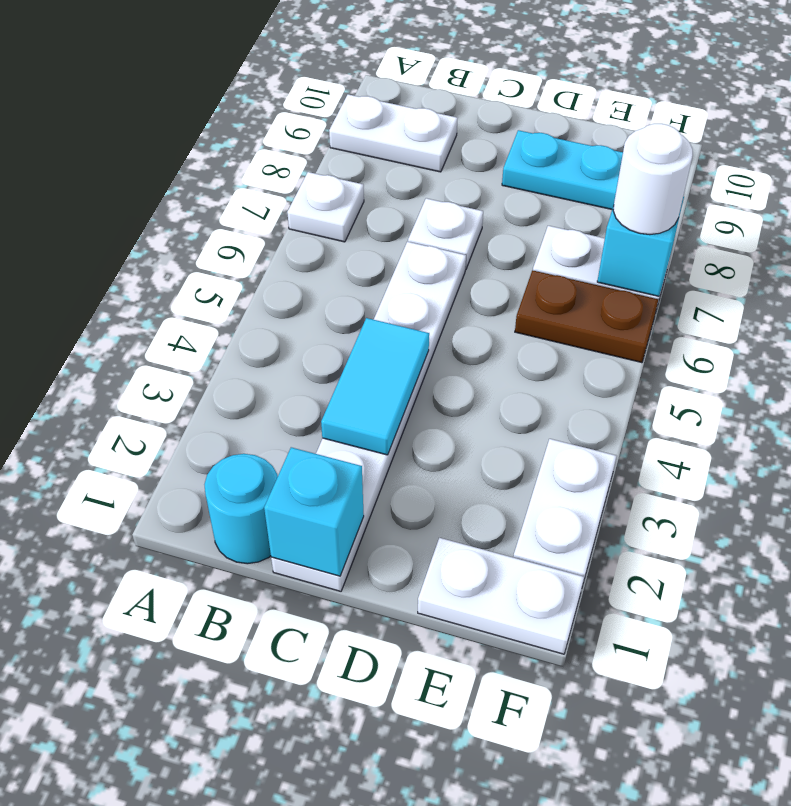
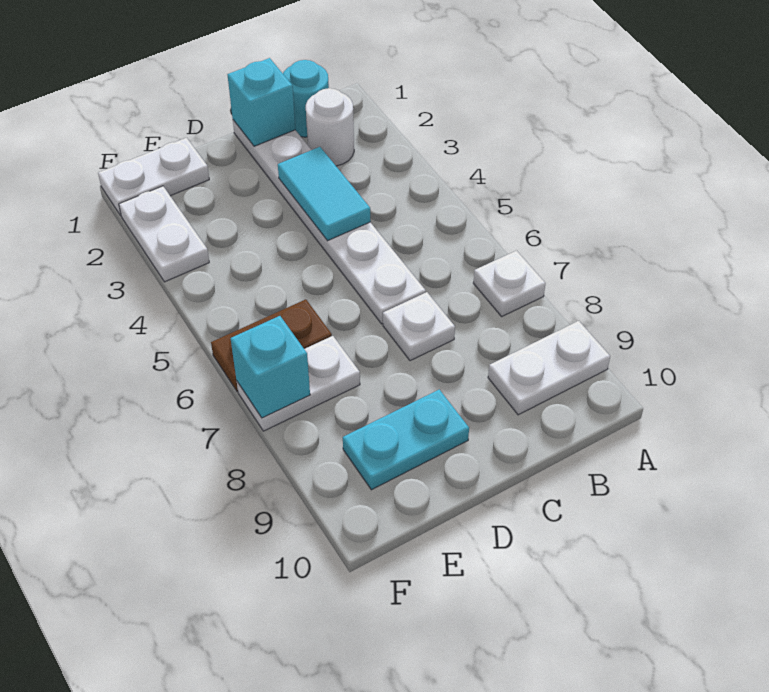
white round brick F7 level 3 -> white round brick B2 level 1

